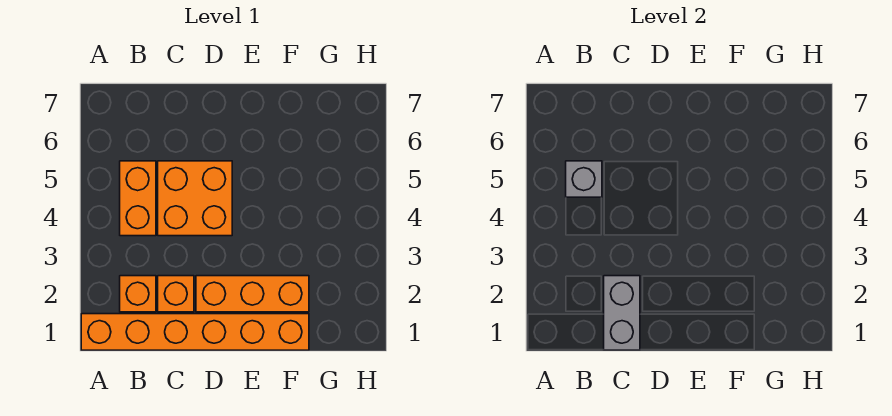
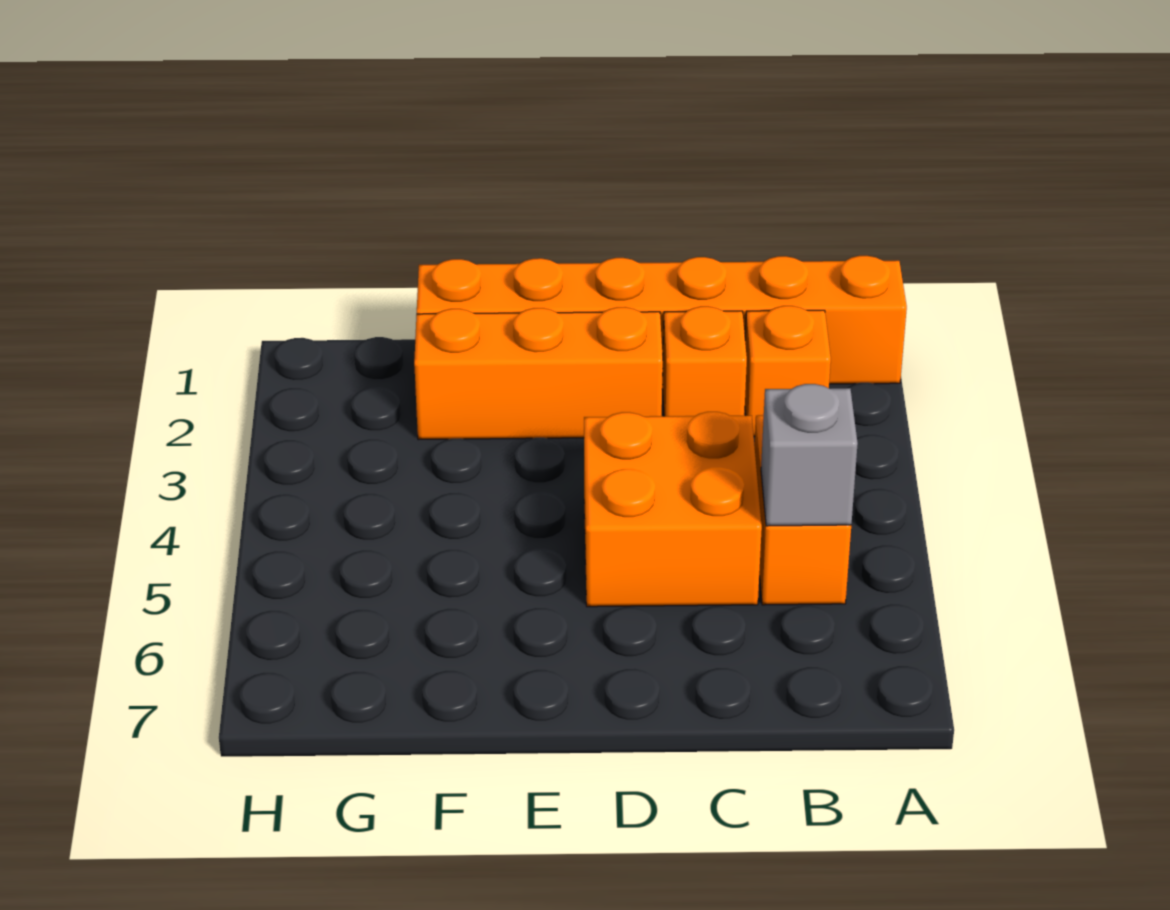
grey brick C1:C2 level 2 -> none

